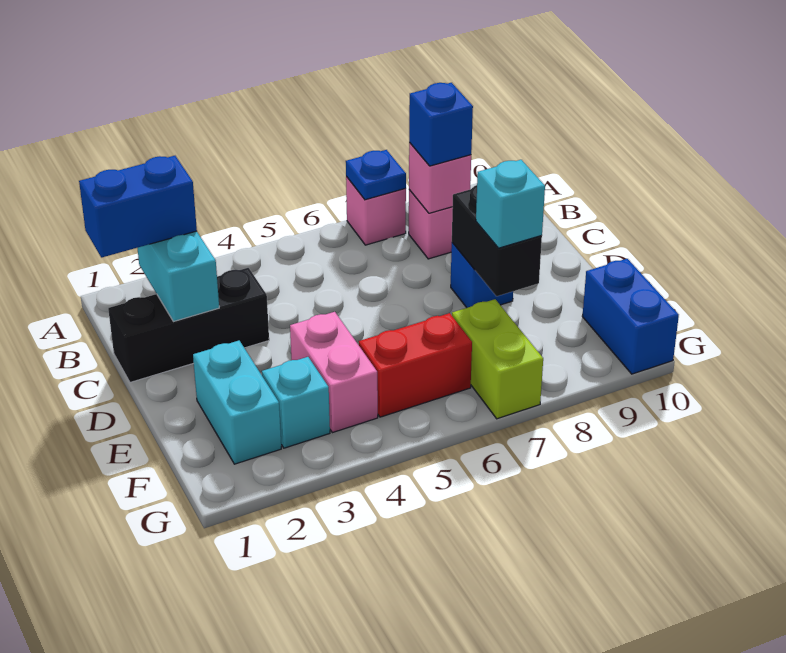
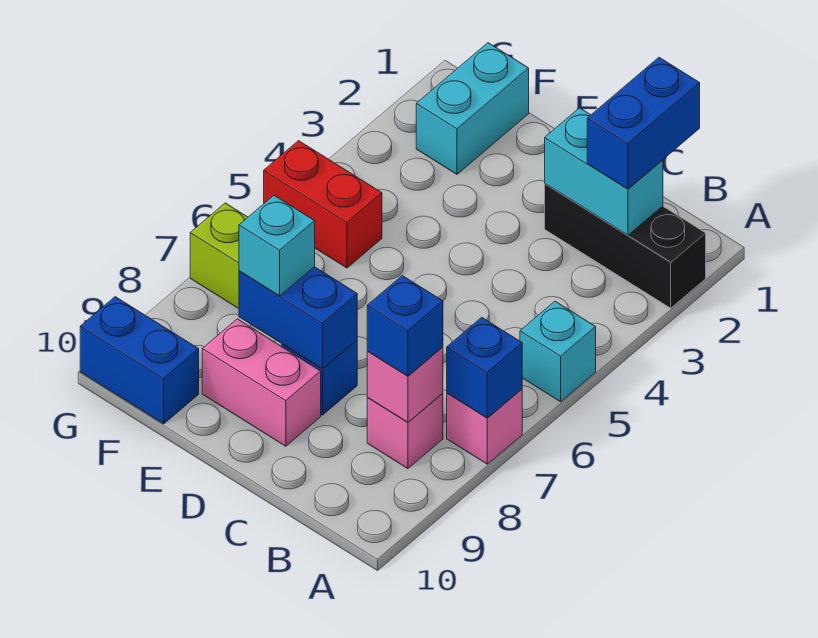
blue plate A7 level 2 -> blue brick A7 level 2
black brick C1:C3 level 1 -> black brick A2:C2 level 1
black brick D8:E8 level 2 -> blue brick D8:E8 level 2
cyan brick E2:F2 level 1 -> cyan brick F1:F2 level 1
pink brick E4:F4 level 1 -> pink brick D9:E9 level 1
cyan brick F3 level 1 -> cyan brick A5 level 1
red brick F5:F6 level 1 -> red brick F5:G5 level 1

